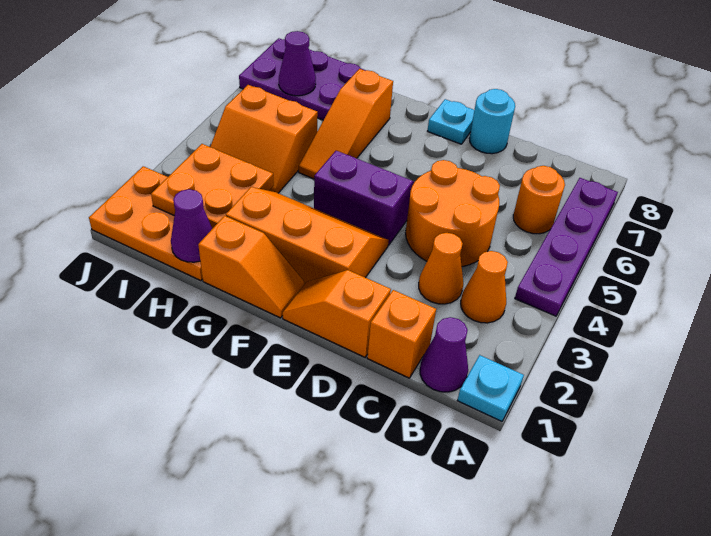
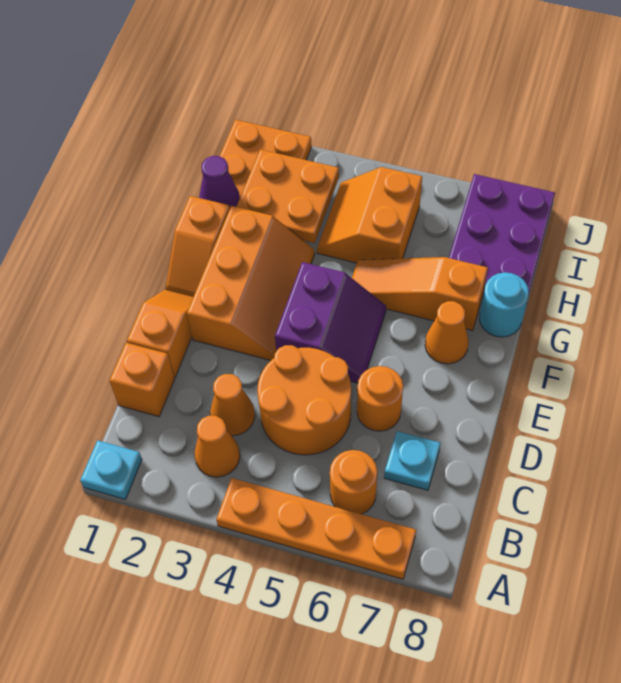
purple plate A4:A7 level 1 -> orange plate A4:A7 level 1
purple cone B1 level 1 -> none
none -> orange round brick D6 level 1
cyan round brick D8 level 1 -> cyan round brick G8 level 1
cyan plate E8 level 1 -> cyan plate C7 level 1
none -> orange cone F7 level 1
purple cone I7 level 2 -> none

